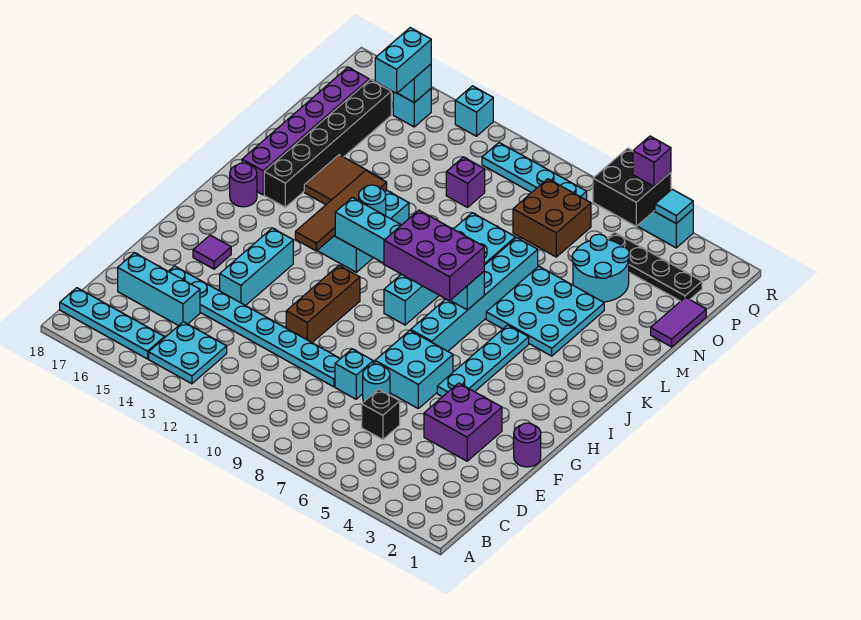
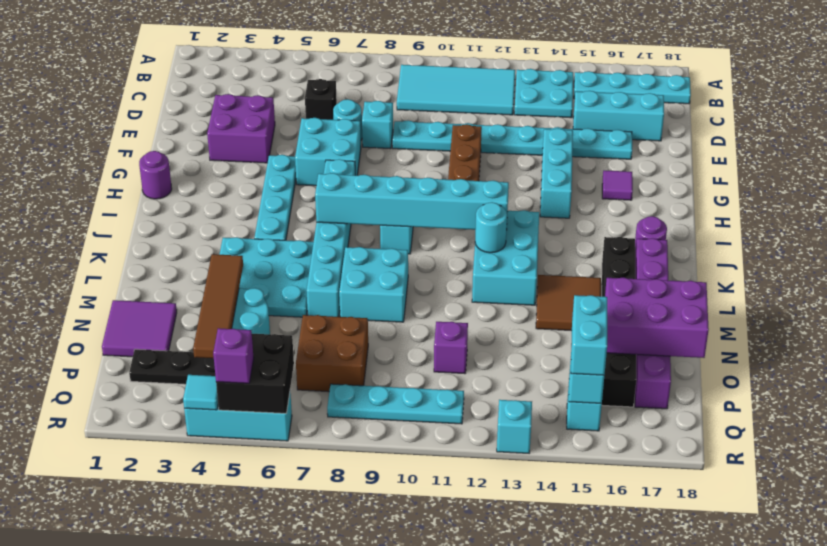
none -> cyan tile B9:C12 level 1
purple round brick F1 level 1 -> purple round brick H1 level 1
purple brick I7:J9 level 3 -> purple brick N16:O18 level 2
brown tile I13:L13 level 2 -> brown tile M4:P4 level 2
purple tile N1:O1 level 1 -> purple tile N1:O2 level 1

